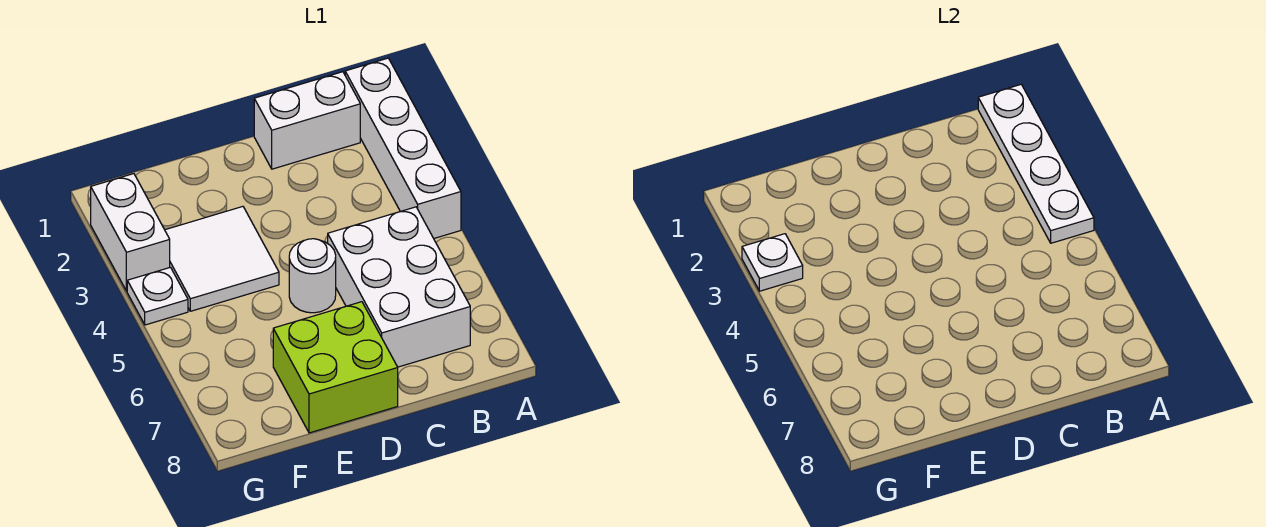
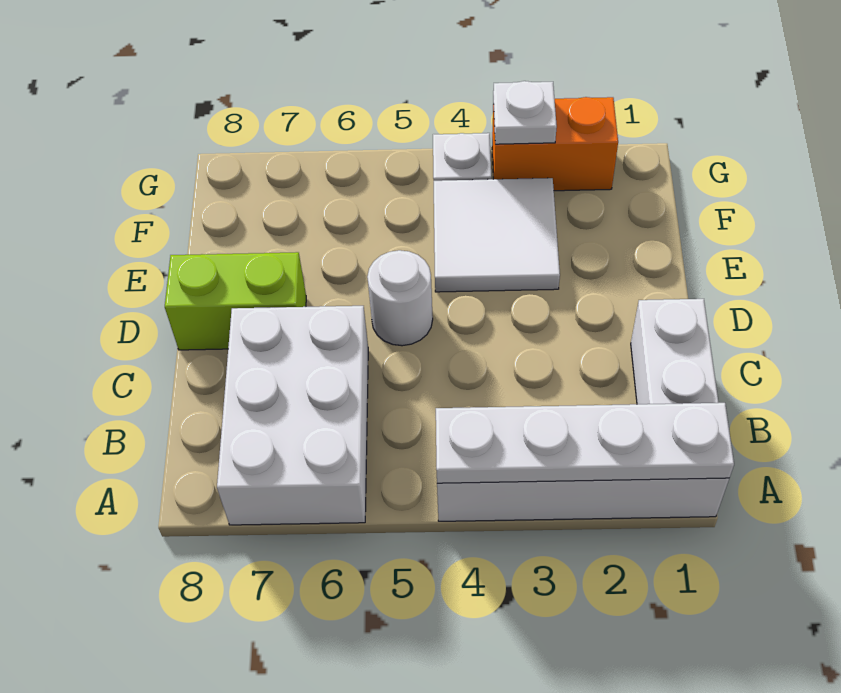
white brick B5:C7 level 1 -> white brick A6:C7 level 1
lime brick D7:E8 level 1 -> lime brick D7:D8 level 1
white brick G2:G3 level 1 -> orange brick G2:G3 level 1

